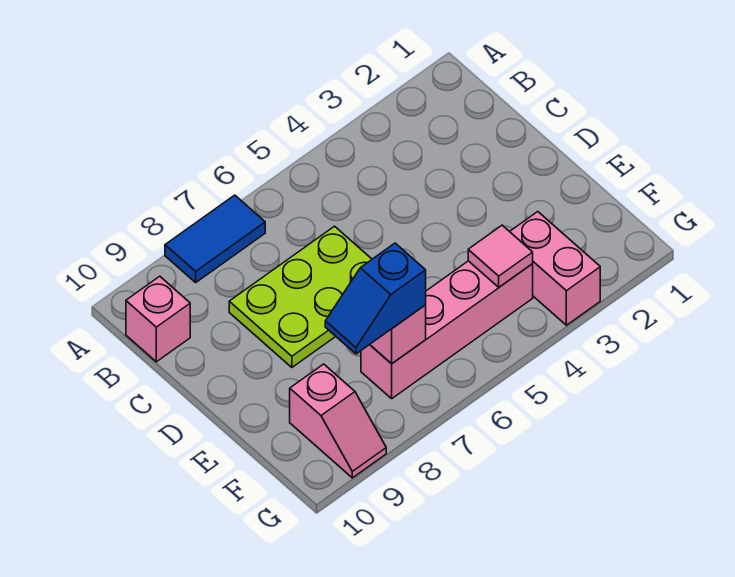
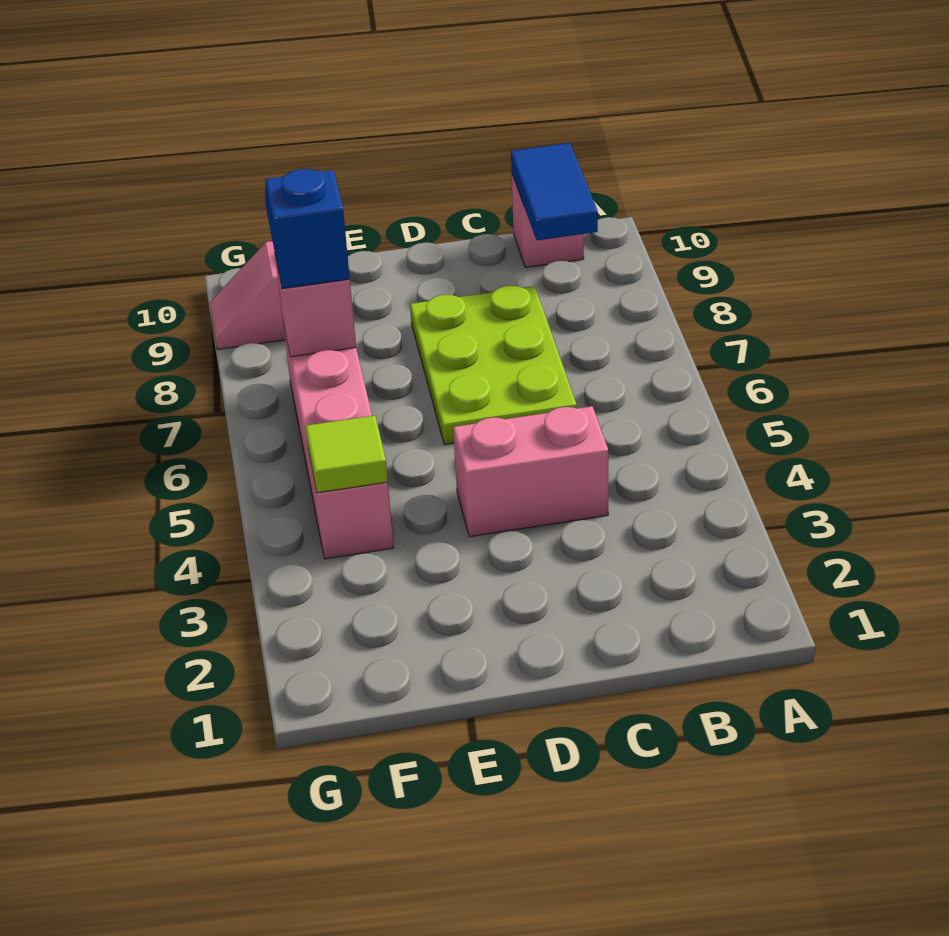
blue tile A7:A8 level 1 -> blue tile B9:B10 level 2
pink brick F3:G3 level 1 -> pink brick C4:D4 level 1
pink tile F4 level 2 -> lime tile F4 level 2

